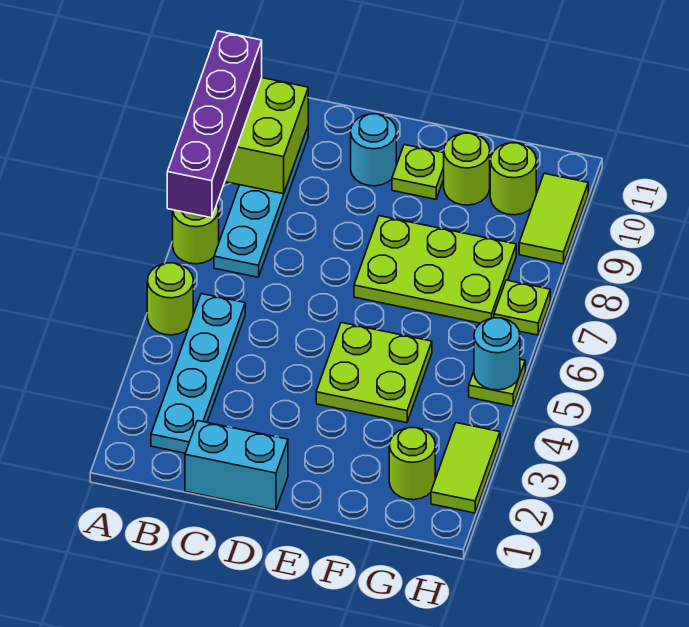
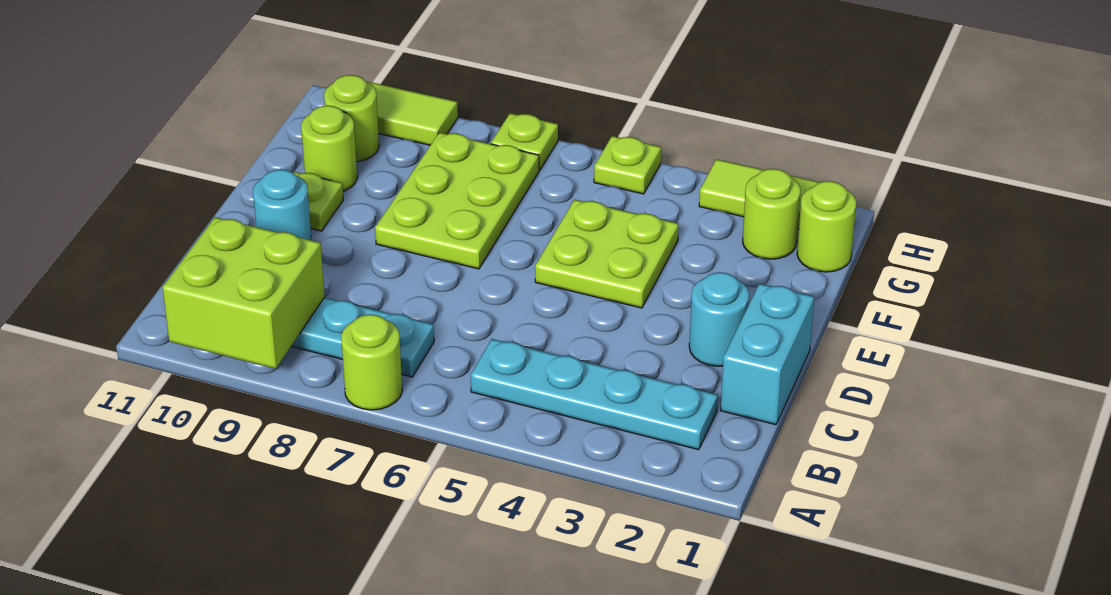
lime round brick A5 level 1 -> lime round brick G1 level 1
purple brick A7:A10 level 3 -> none
cyan round brick H5 level 2 -> cyan round brick D2 level 1

